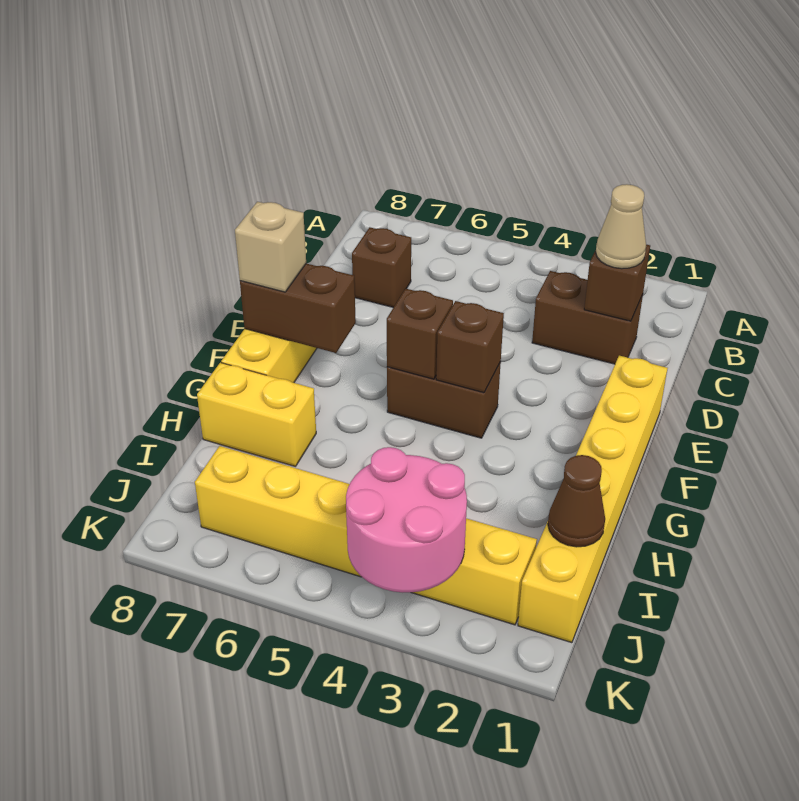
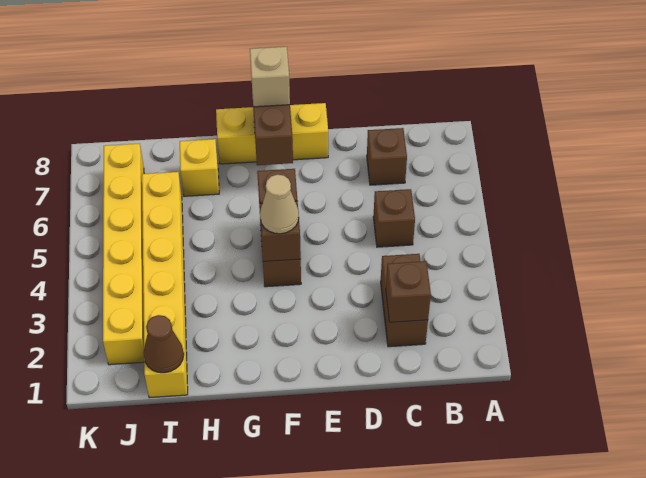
tan cone C2 level 3 -> tan cone F4 level 3
none -> brown brick C5 level 1
yellow brick E1:J1 level 1 -> yellow brick I1:I6 level 1
yellow brick H7:H8 level 1 -> yellow brick H7 level 1
pink round brick J3:K4 level 2 -> none

